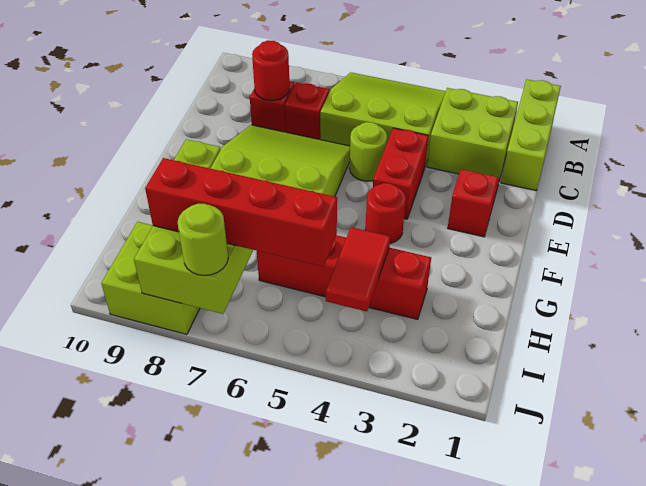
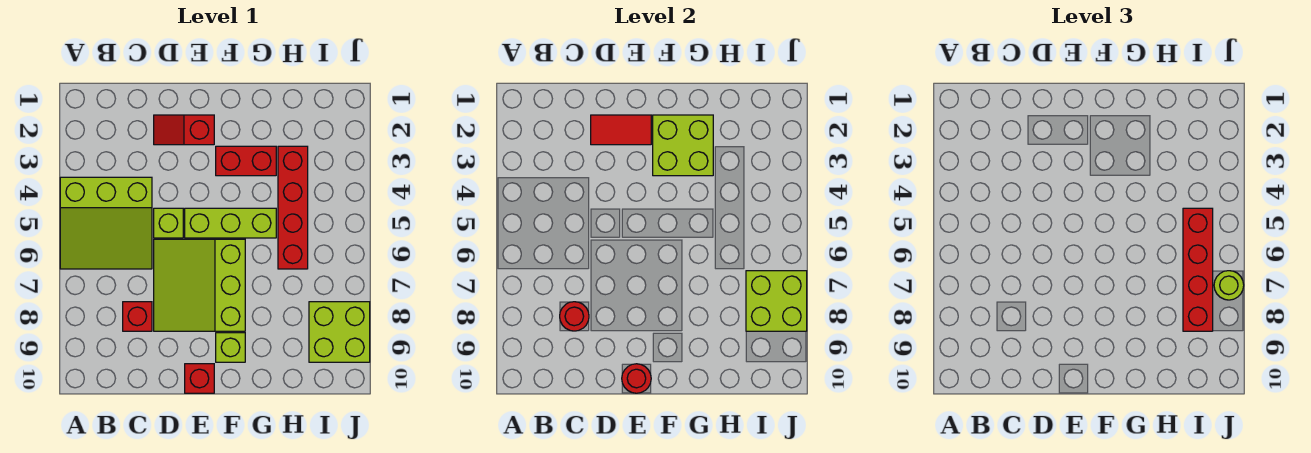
lime brick A1:C1 level 1 -> lime brick E5:G5 level 1
lime slope A4:C6 level 1 top C -> lime slope A4:C6 level 1 top 4
lime brick B2:C3 level 1 -> lime brick F2:G3 level 2
red brick C7 level 1 -> red brick E10 level 1
red brick D4:E4 level 1 -> red brick F3:G3 level 1
lime round brick D5 level 1 -> lime brick D5 level 1
red round brick F4 level 1 -> red round brick E10 level 2
red tile H4:I4 level 2 -> red tile D2:E2 level 2

